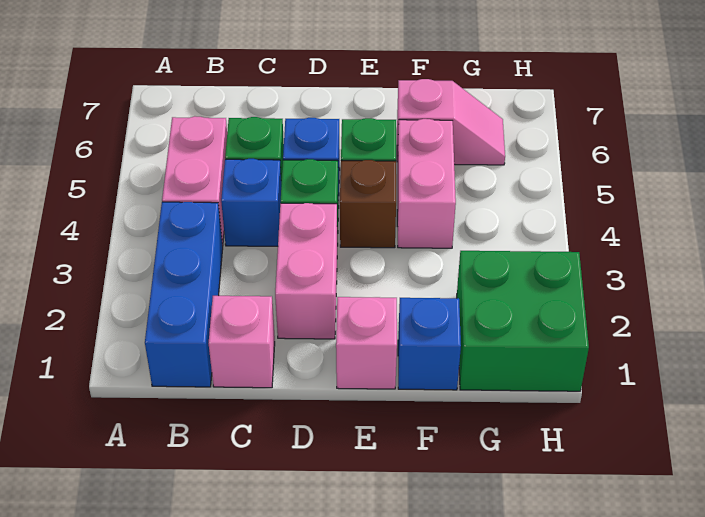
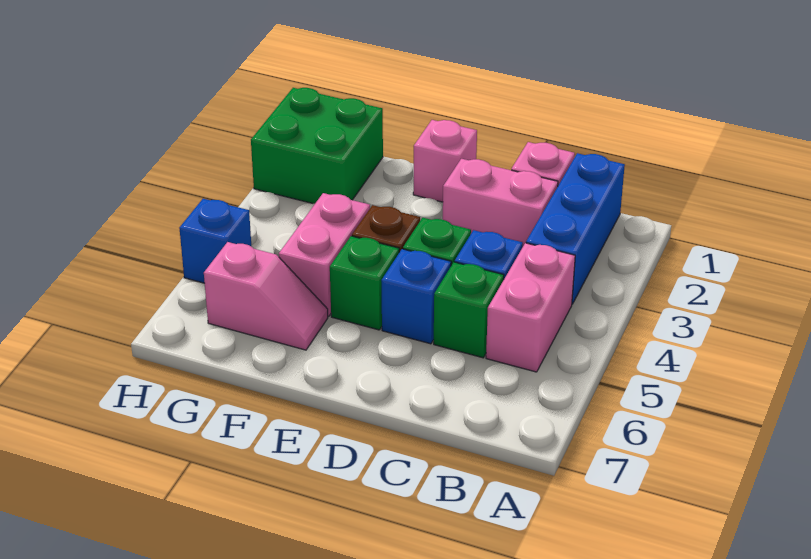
pink brick D2:D3 level 1 -> pink brick C2:D2 level 1
blue brick F1 level 1 -> blue brick H5 level 1
pink slope F6:G6 level 1 top F -> pink slope F6:G6 level 1 top G

